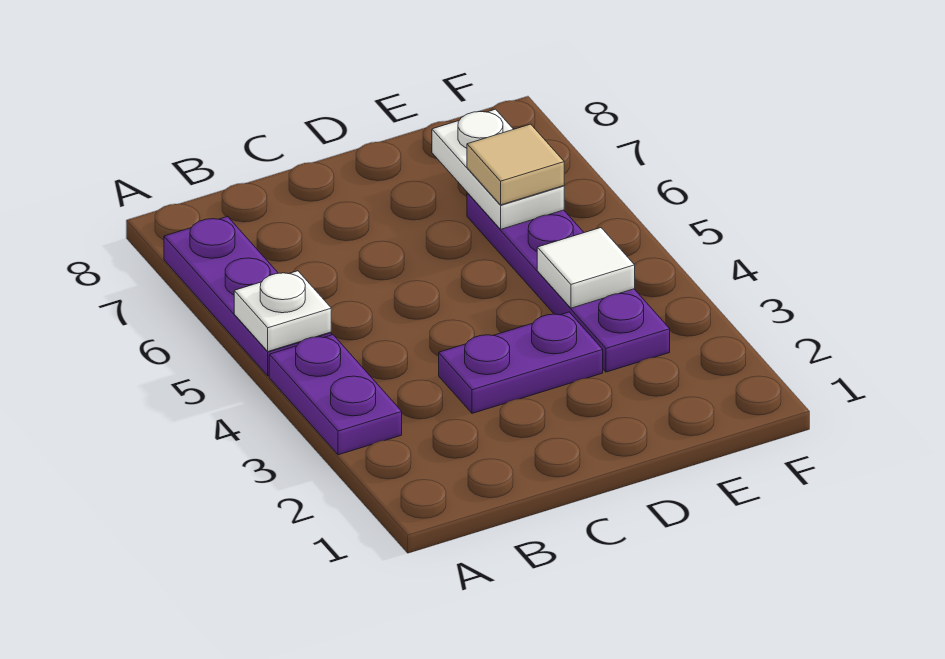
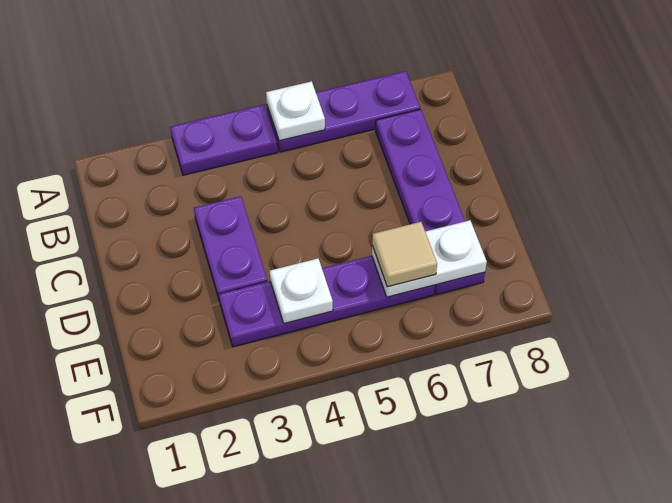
none -> purple plate B7:E7 level 1
white tile E4 level 2 -> white plate E4 level 2

